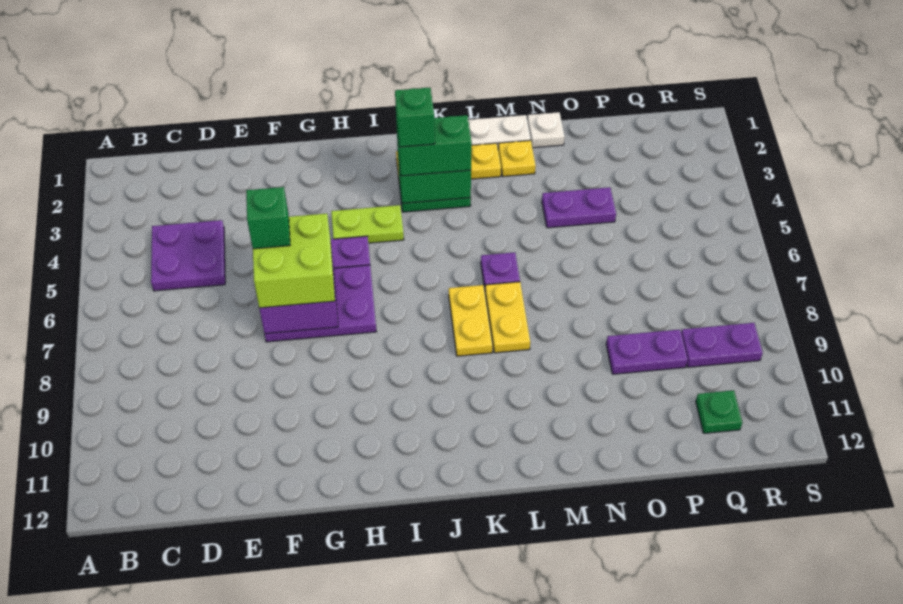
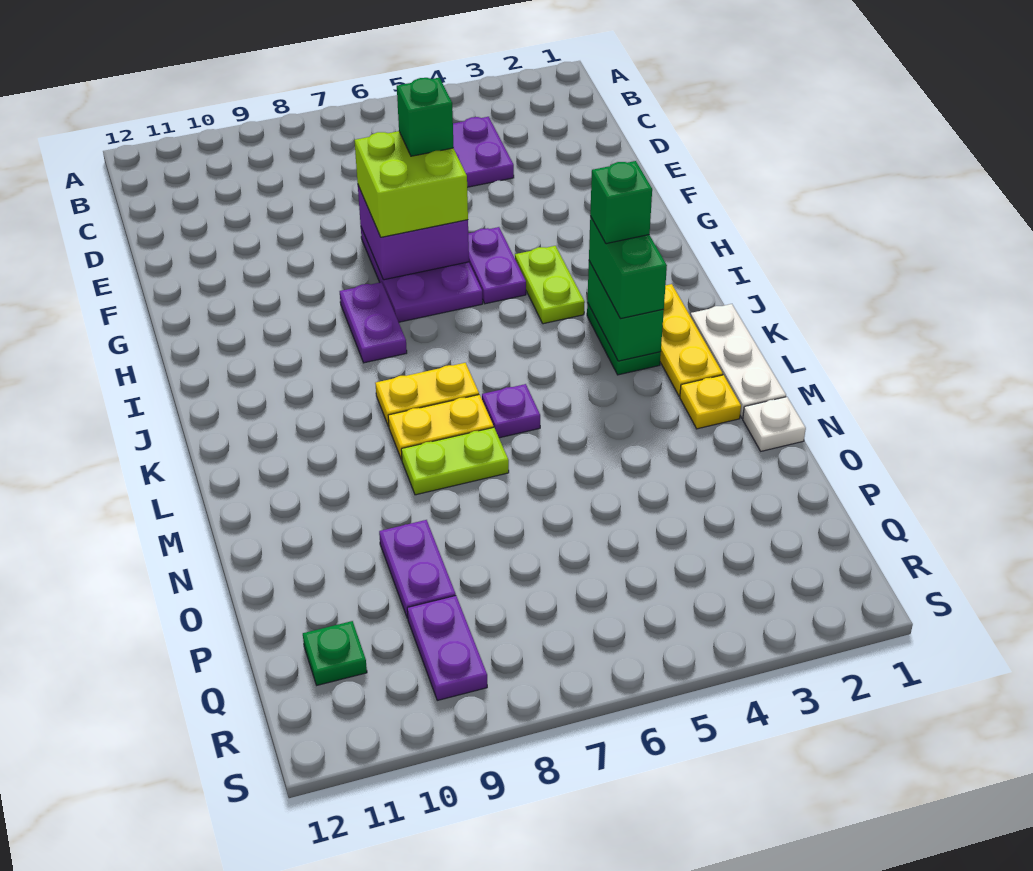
none -> lime plate M7:M8 level 1
purple plate N4:O4 level 1 -> purple plate H8:I8 level 1

